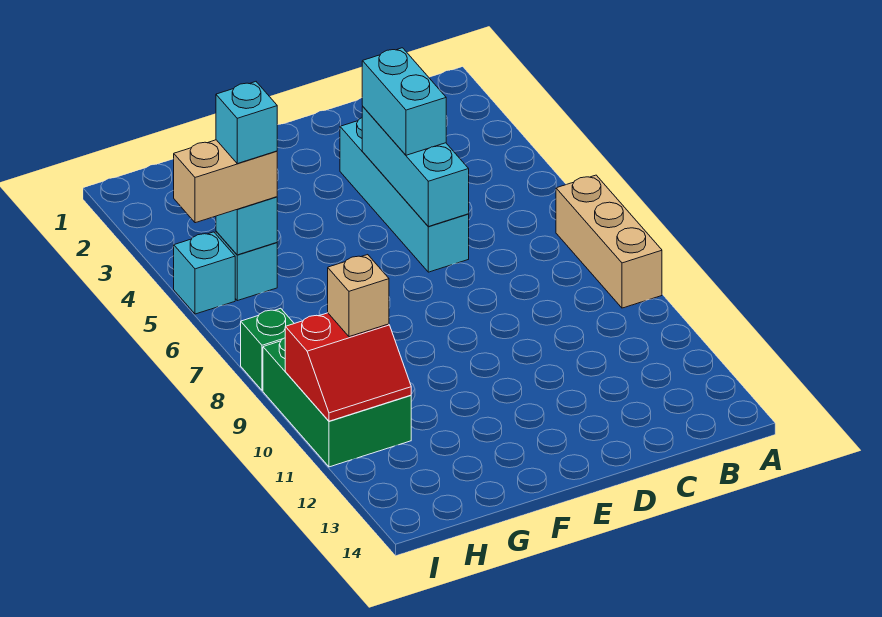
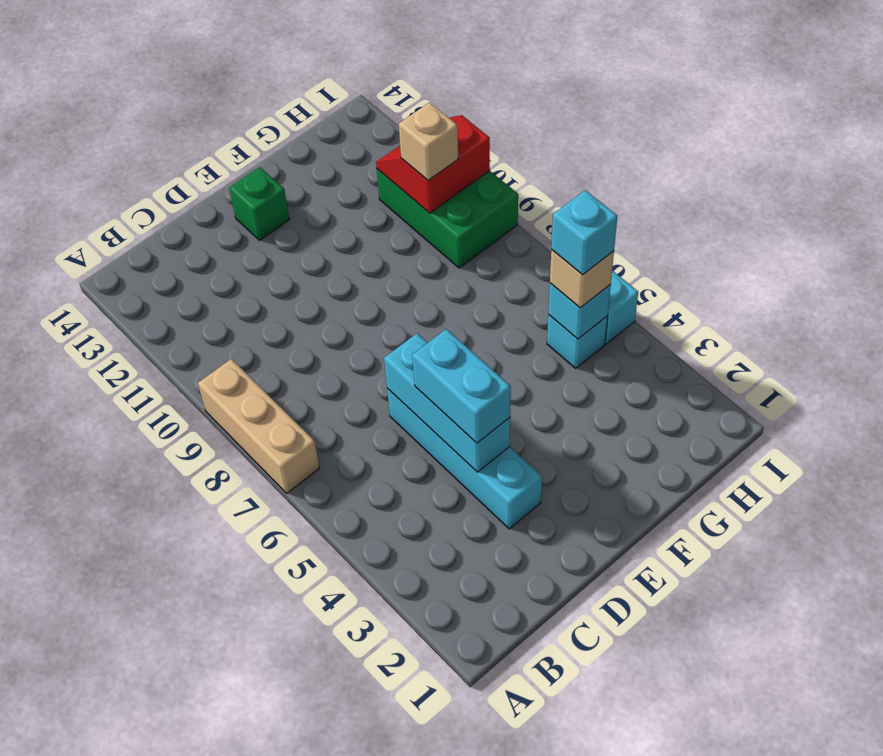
tan brick H5:I5 level 3 -> tan brick H5 level 3
green brick I8 level 1 -> green brick E13 level 1

